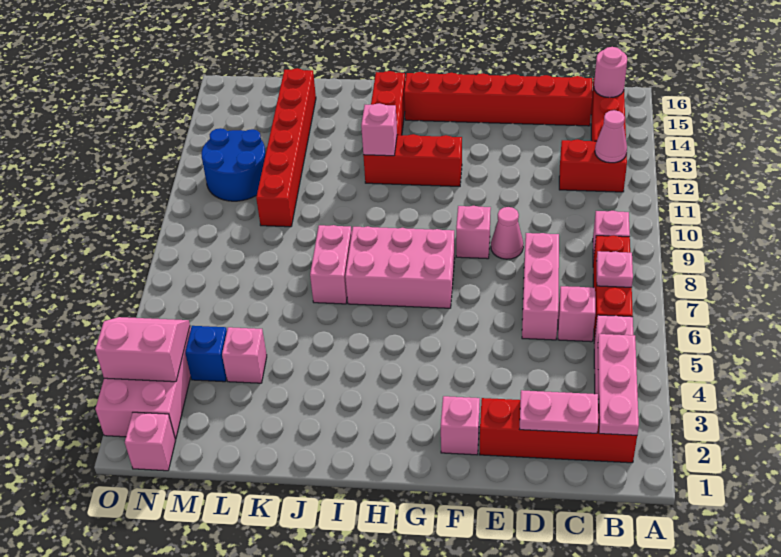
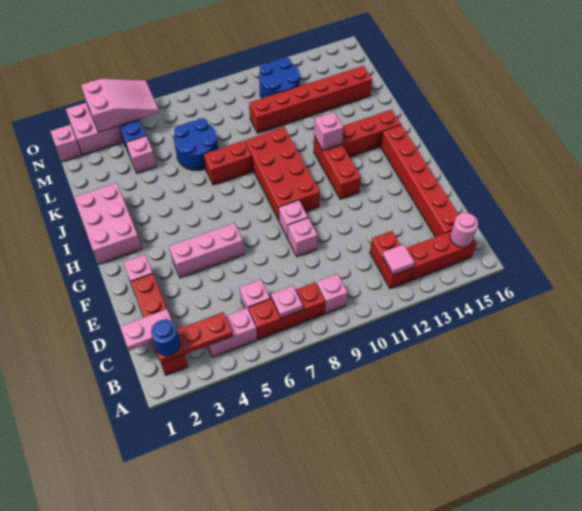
pink plate B2:B4 level 2 -> red plate B2:B4 level 2
none -> blue round brick B2 level 3
pink cone B12 level 2 -> pink tile B12 level 2
pink plate C2:D2 level 2 -> pink plate C1:C2 level 2
pink brick D6:D8 level 1 -> pink brick F4:F6 level 1
pink cone E9 level 1 -> pink brick E9 level 1
pink brick G7:I8 level 1 -> pink brick H1:J2 level 1
none -> red brick G9:J10 level 1
pink brick J7:J8 level 1 -> red brick J7:J8 level 1
none -> blue round brick K6:L7 level 1
pink slope N3:O4 level 2 top 3 -> pink slope N3:O5 level 2 top 3

